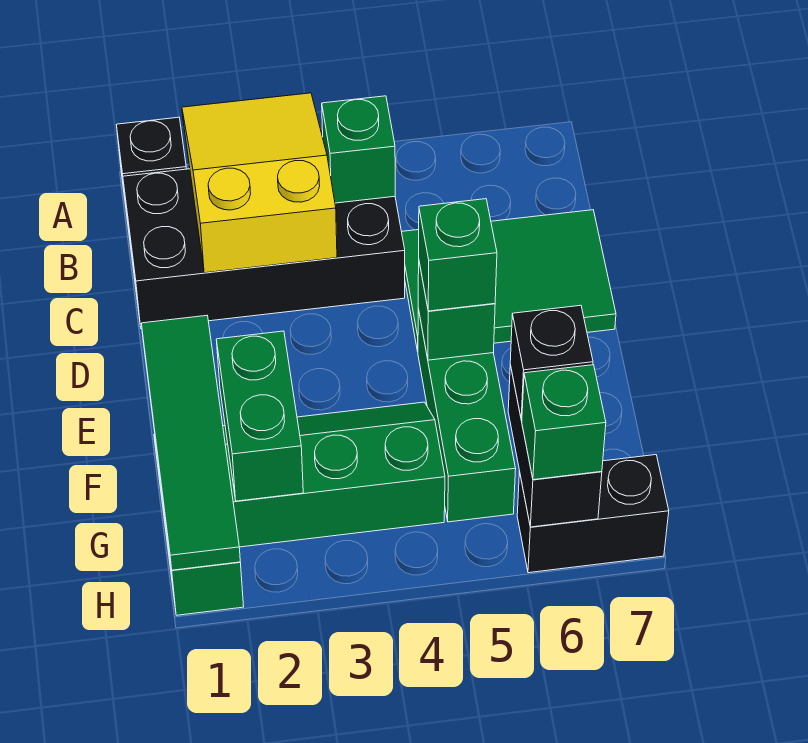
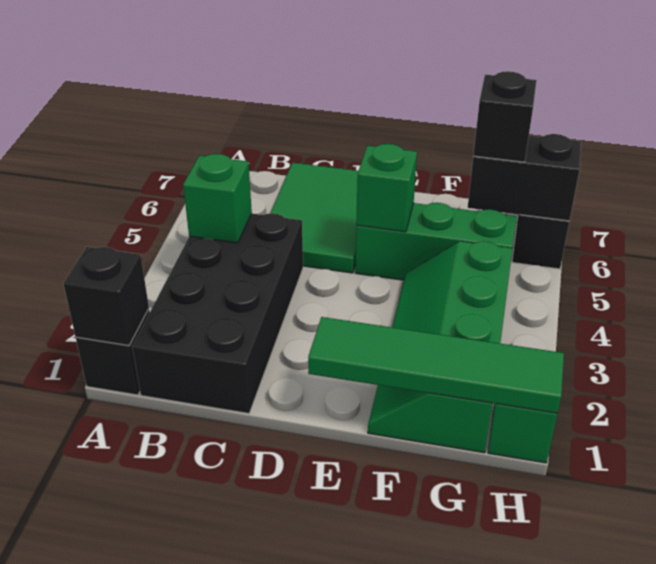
none -> black brick A1 level 2
yellow slope A2:C3 level 2 top C -> none
green brick E5 level 3 -> none
green brick F2:G2 level 2 -> none
green brick H6 level 3 -> none

